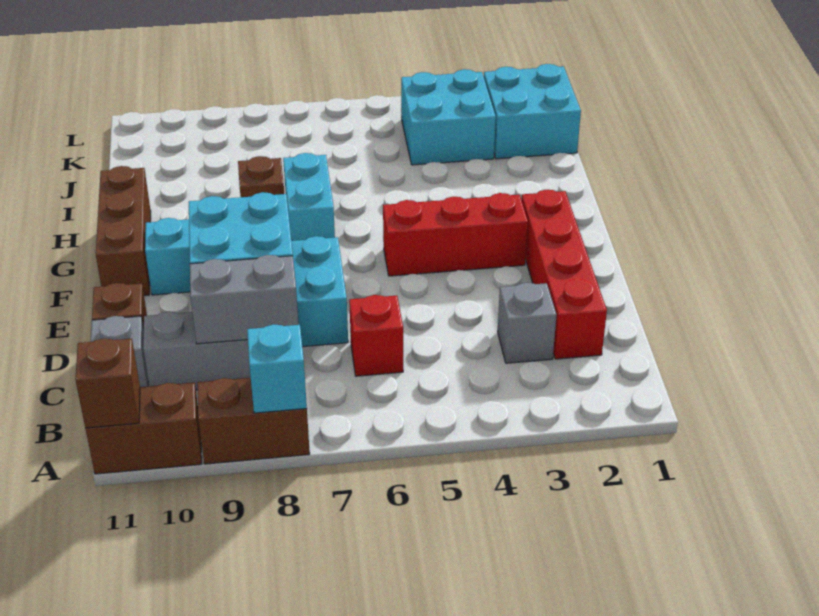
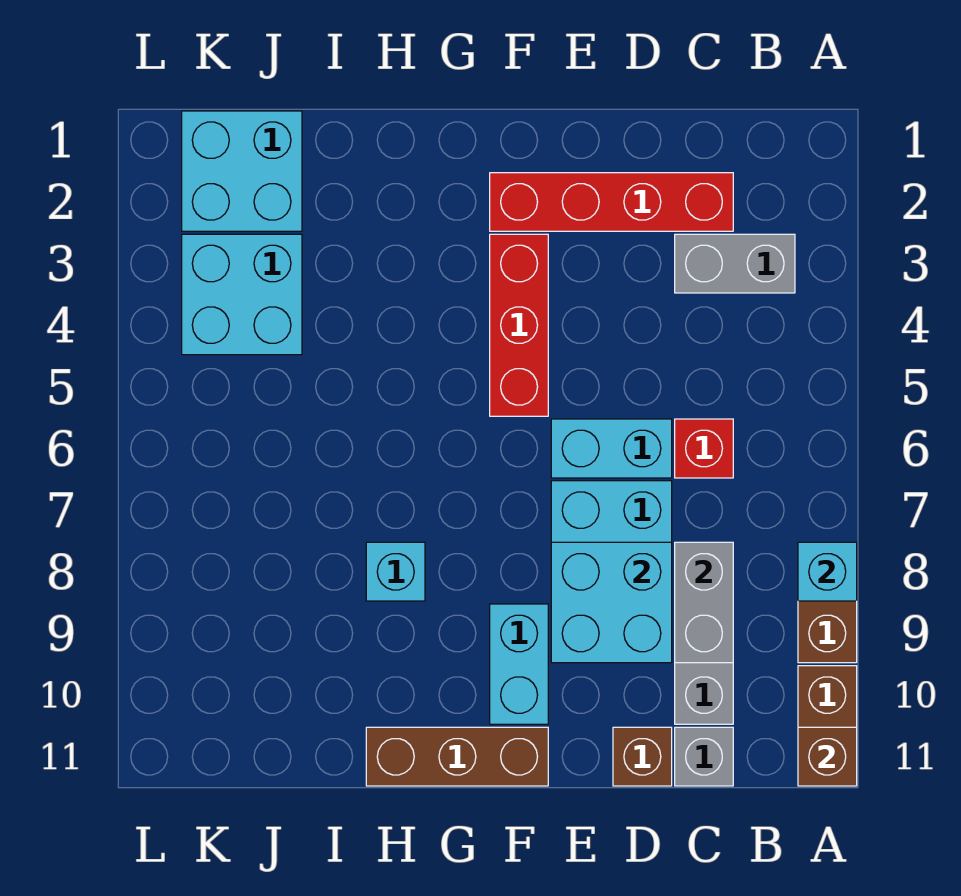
grey brick C3 level 1 -> grey brick B3:C3 level 1
cyan brick G7:H7 level 1 -> cyan brick D6:E6 level 1
brown brick H8 level 1 -> cyan brick H8 level 1

